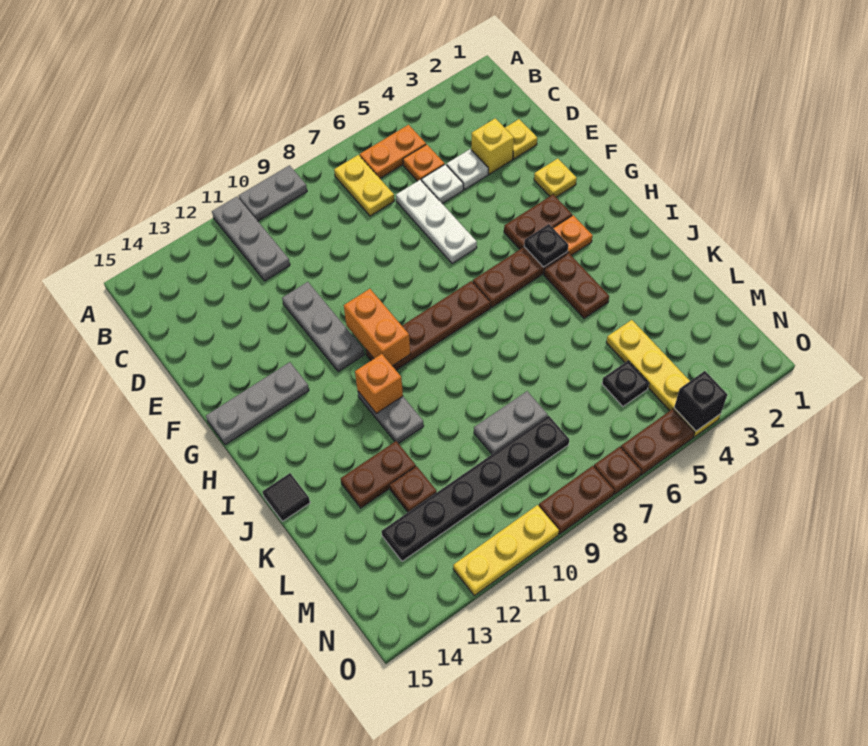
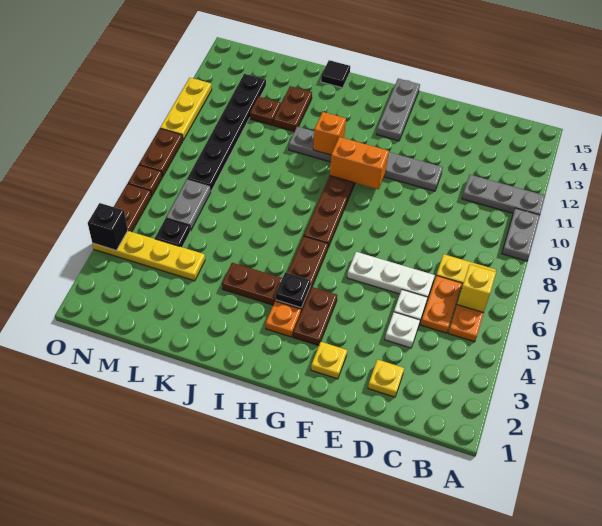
orange plate C5 level 1 -> orange plate C5:C6 level 1
yellow brick D3 level 1 -> yellow brick B6 level 2
grey plate L8:L9 level 1 -> grey plate M6:M7 level 1

